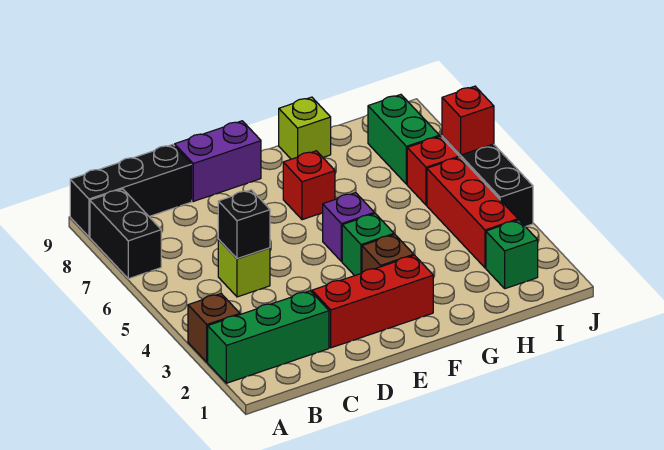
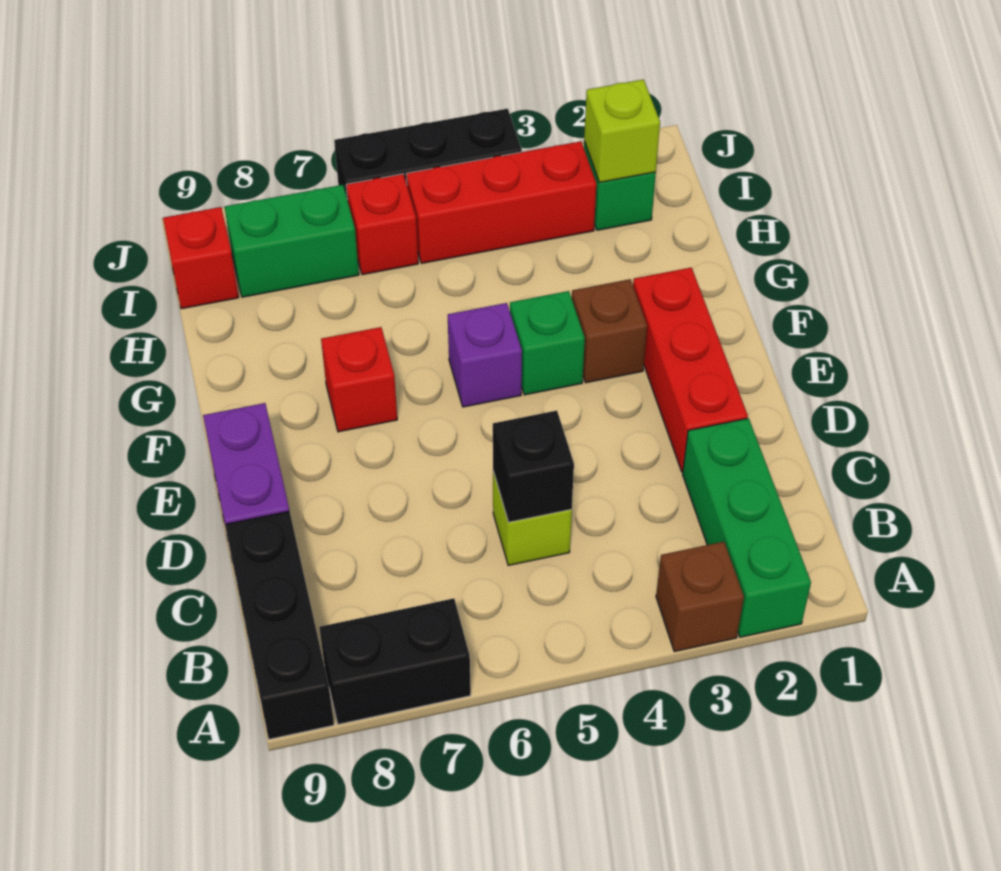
lime brick G9 level 1 -> lime brick I2 level 2
red brick J6 level 2 -> red brick I9 level 1

